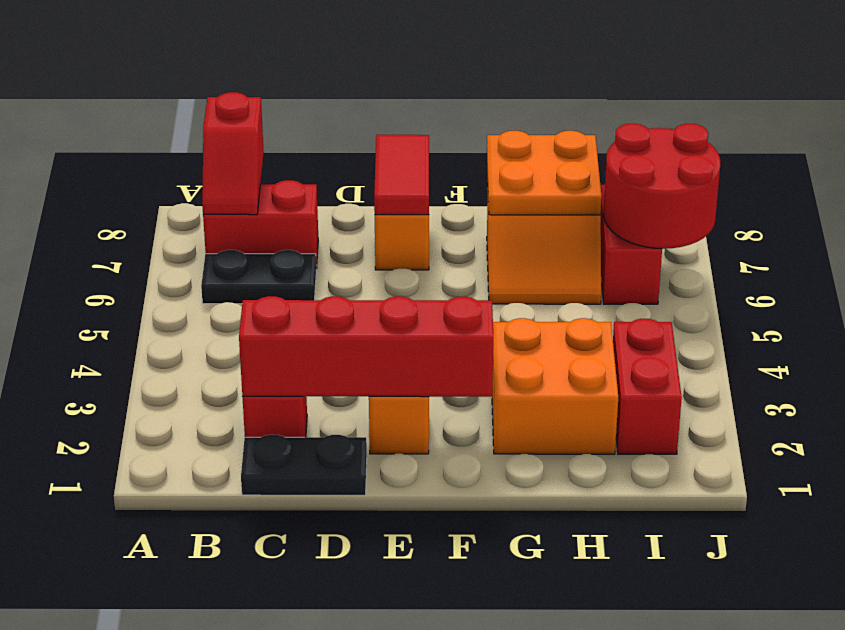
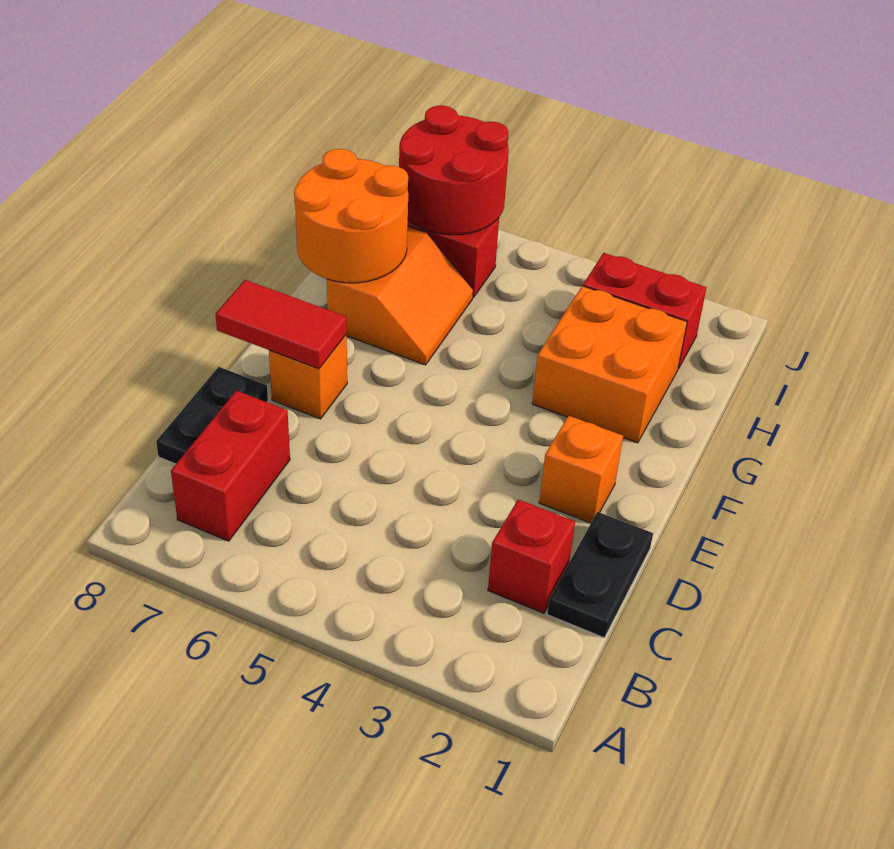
black plate B6:C6 level 1 -> black plate C8:D8 level 1
red slope B7:B8 level 2 top 8 -> none
red brick C2:F2 level 2 -> none
orange plate G7:H8 level 2 -> orange round brick G7:H8 level 2

